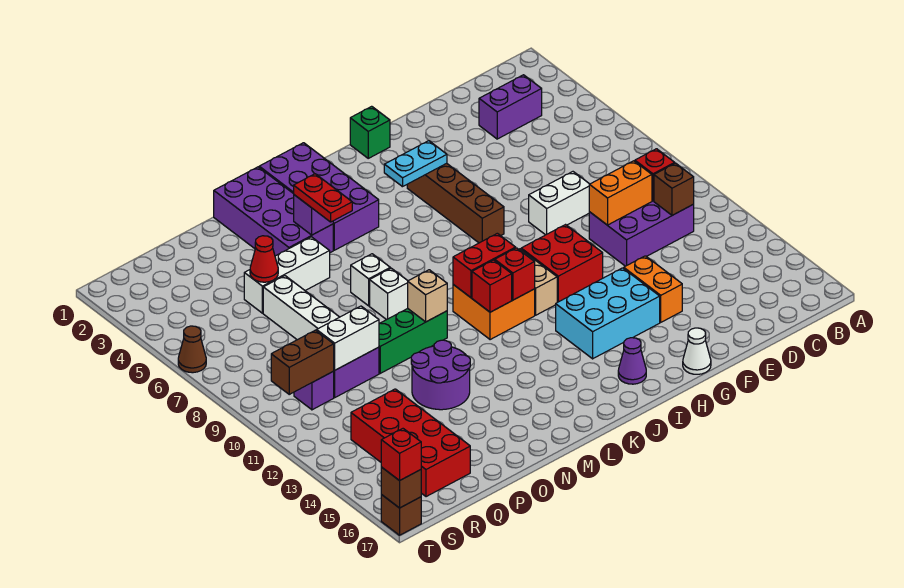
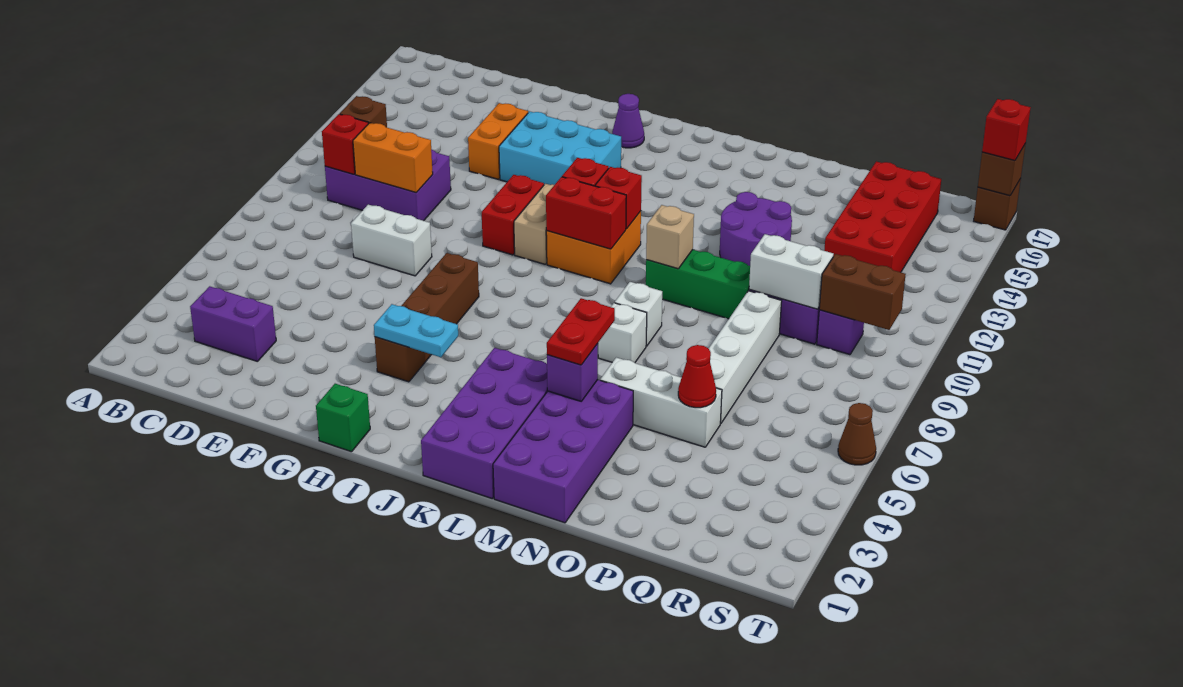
red brick G10:H11 level 1 -> red brick H10:H11 level 1
white cone G17 level 1 -> none

